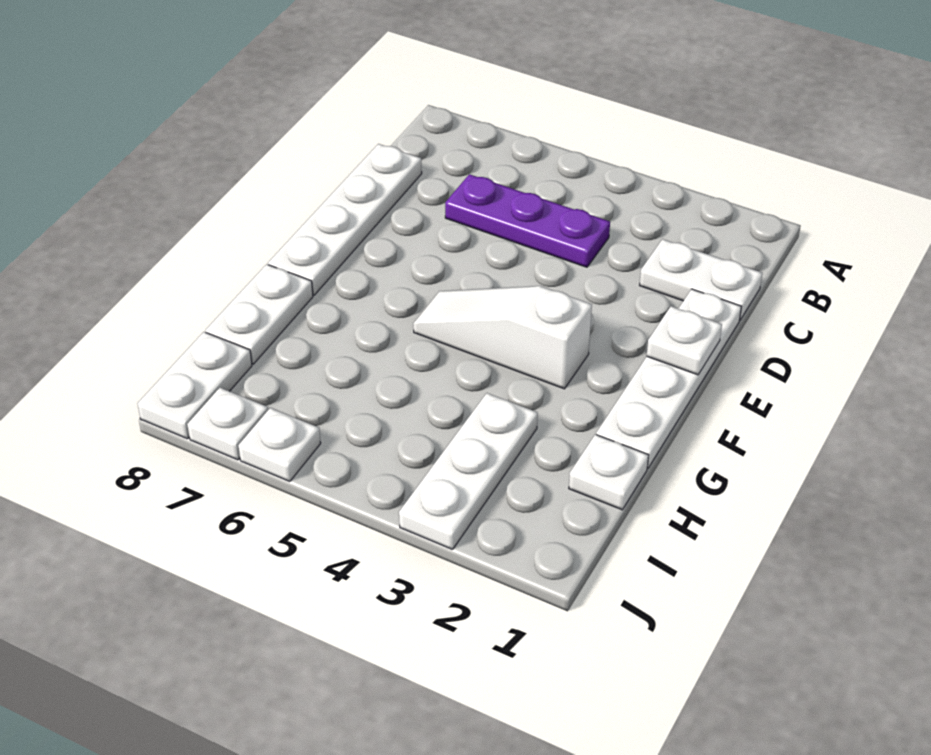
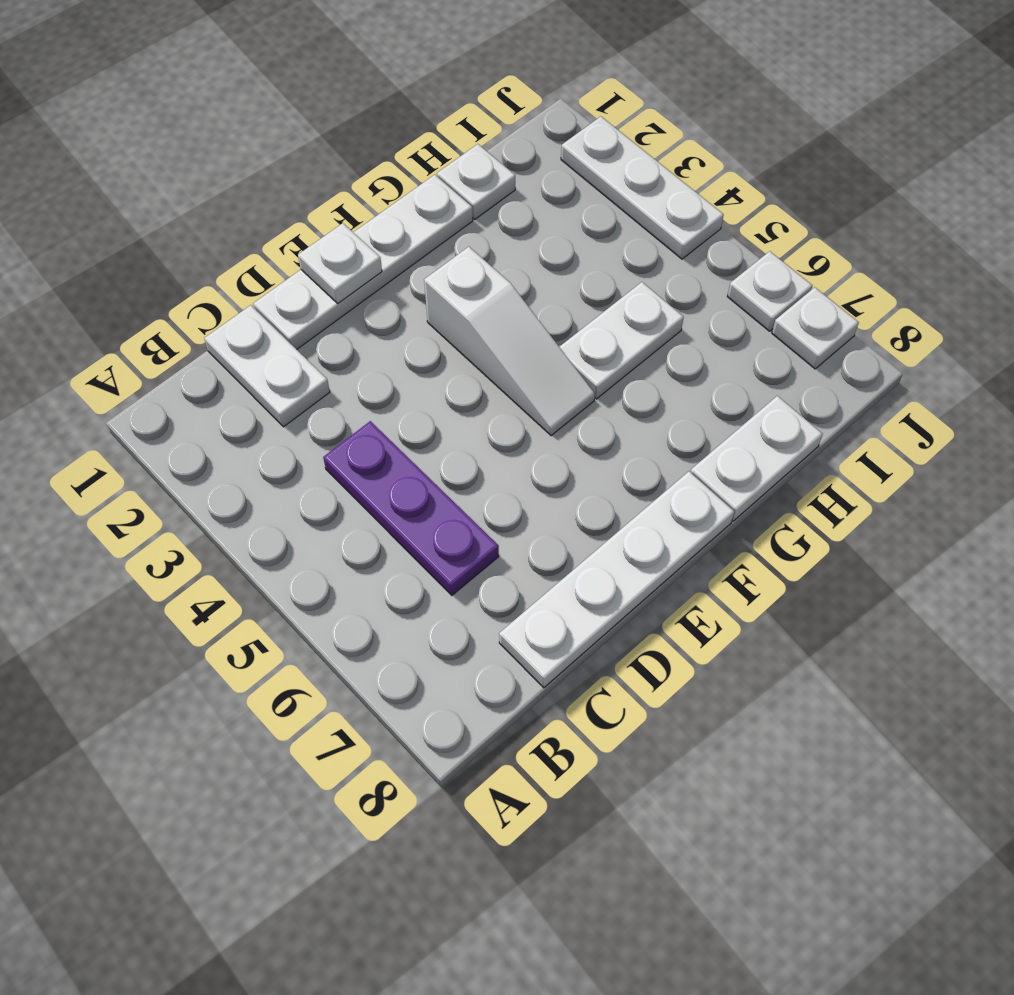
white plate H3:J3 level 1 -> white plate J2:J4 level 1
white plate I8:J8 level 1 -> white plate G5:H5 level 1

